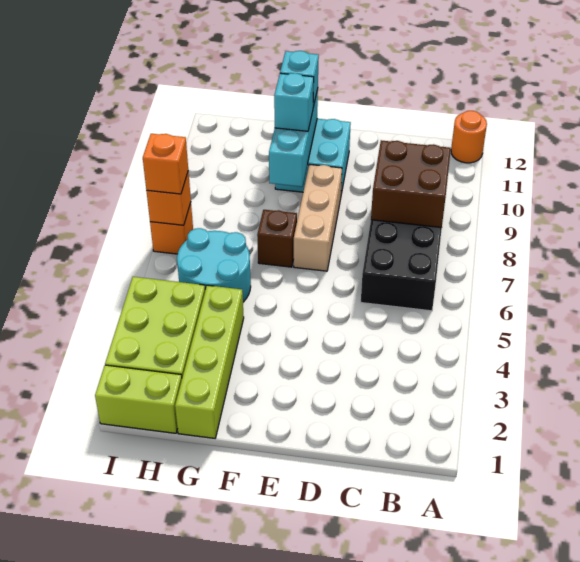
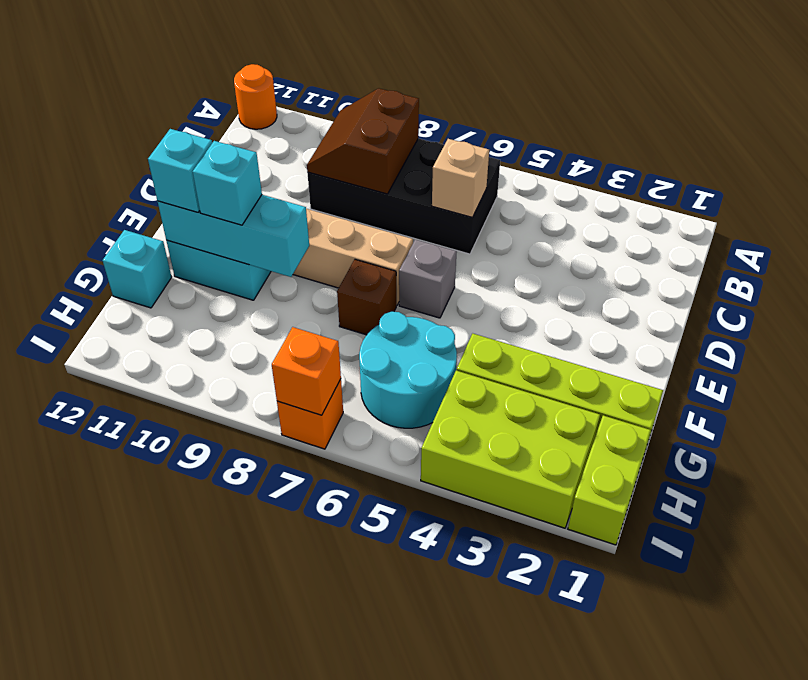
brown brick B8:C9 level 2 -> brown slope B8:C9 level 2 top 8
none -> tan brick C6 level 2
none -> grey brick E6 level 1
none -> cyan brick G12 level 1
orange brick I7 level 3 -> none

